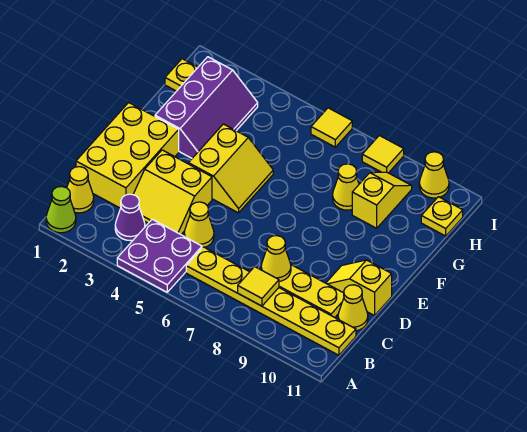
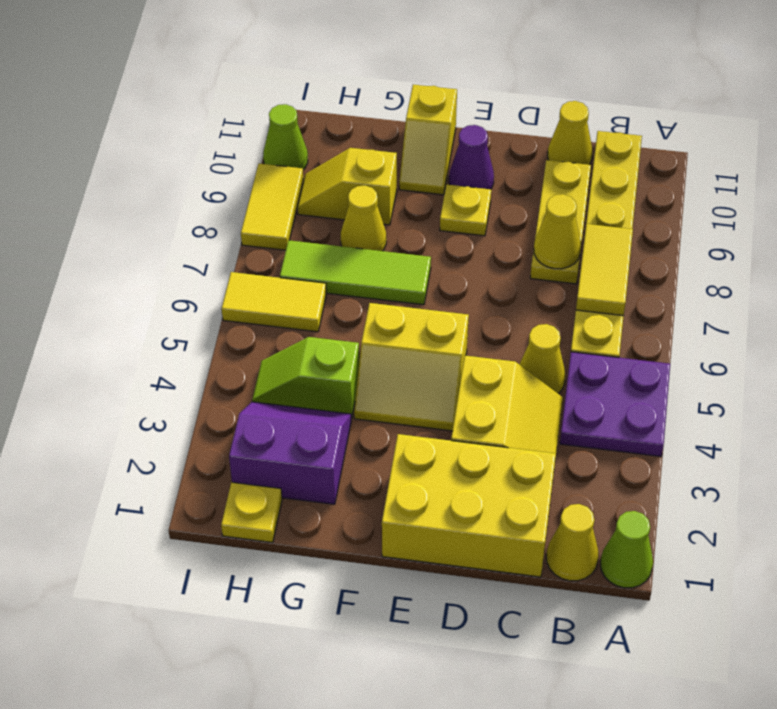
purple cone B3 level 1 -> purple cone E10 level 1
yellow tile B8 level 2 -> yellow tile B7:B8 level 2
yellow slope D10:D11 level 1 top 11 -> yellow slope F10:F11 level 1 top 11
yellow slope E4:F5 level 1 top 4 -> yellow slope E4:F5 level 1 top 5
purple slope F2:H3 level 1 top 2 -> purple slope G2:H3 level 1 top 2
none -> lime tile F7:H7 level 1
none -> lime slope G4:H4 level 1 top G
yellow plate H11 level 1 -> yellow plate E9 level 1
yellow tile I6 level 1 -> yellow tile H6:I6 level 1
yellow tile I8 level 1 -> yellow tile I8:I9 level 1
yellow cone I10 level 1 -> lime cone I10 level 1

